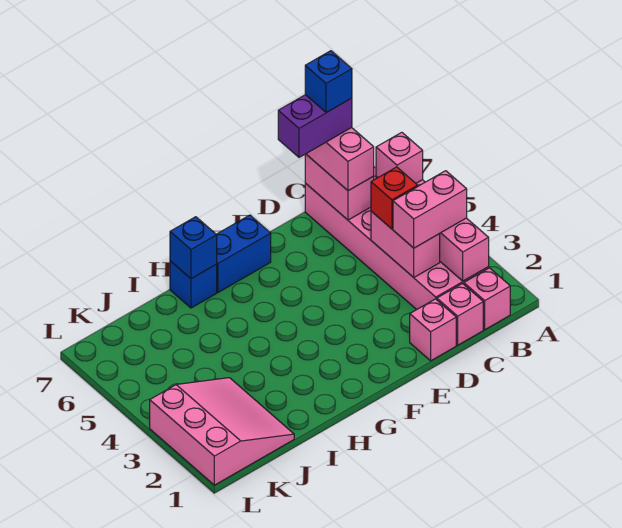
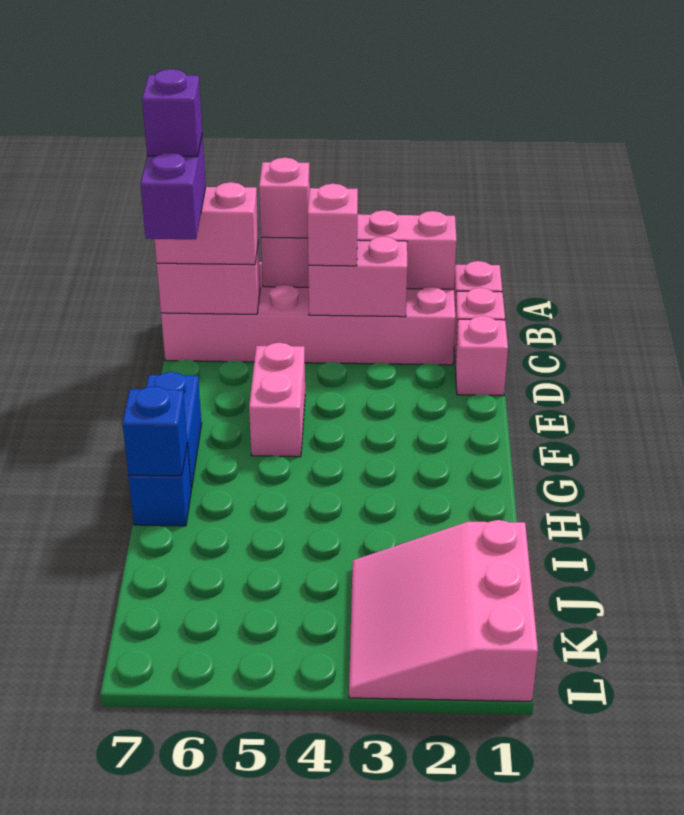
pink brick B3:C3 level 3 -> pink brick E5:F5 level 1
red brick C4 level 3 -> pink brick C4 level 3
blue brick C7 level 5 -> purple brick C7 level 5
pink slope J1:L3 level 1 top L -> pink slope J1:L3 level 1 top 1

